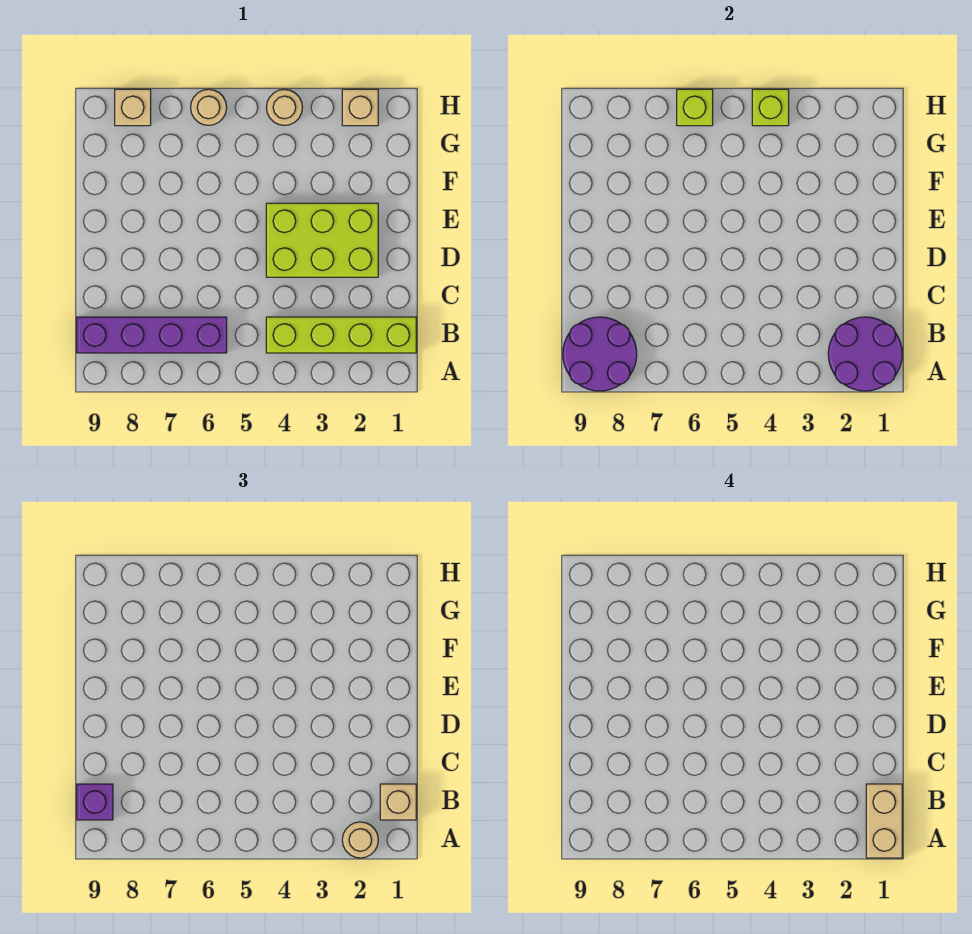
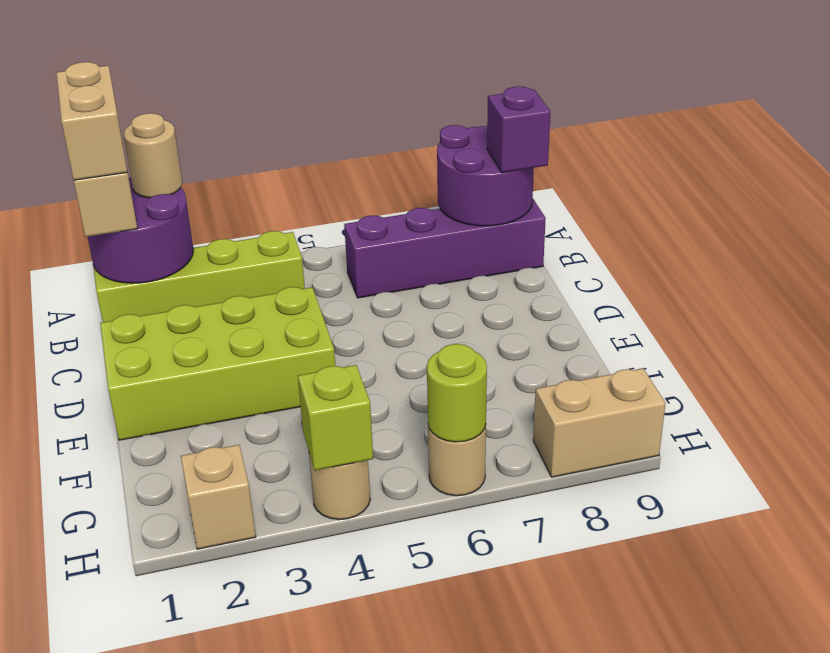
lime brick D2:E4 level 1 -> lime brick D1:E4 level 1
lime brick H6 level 2 -> lime round brick H6 level 2
tan brick H8 level 1 -> tan brick H8:H9 level 1

